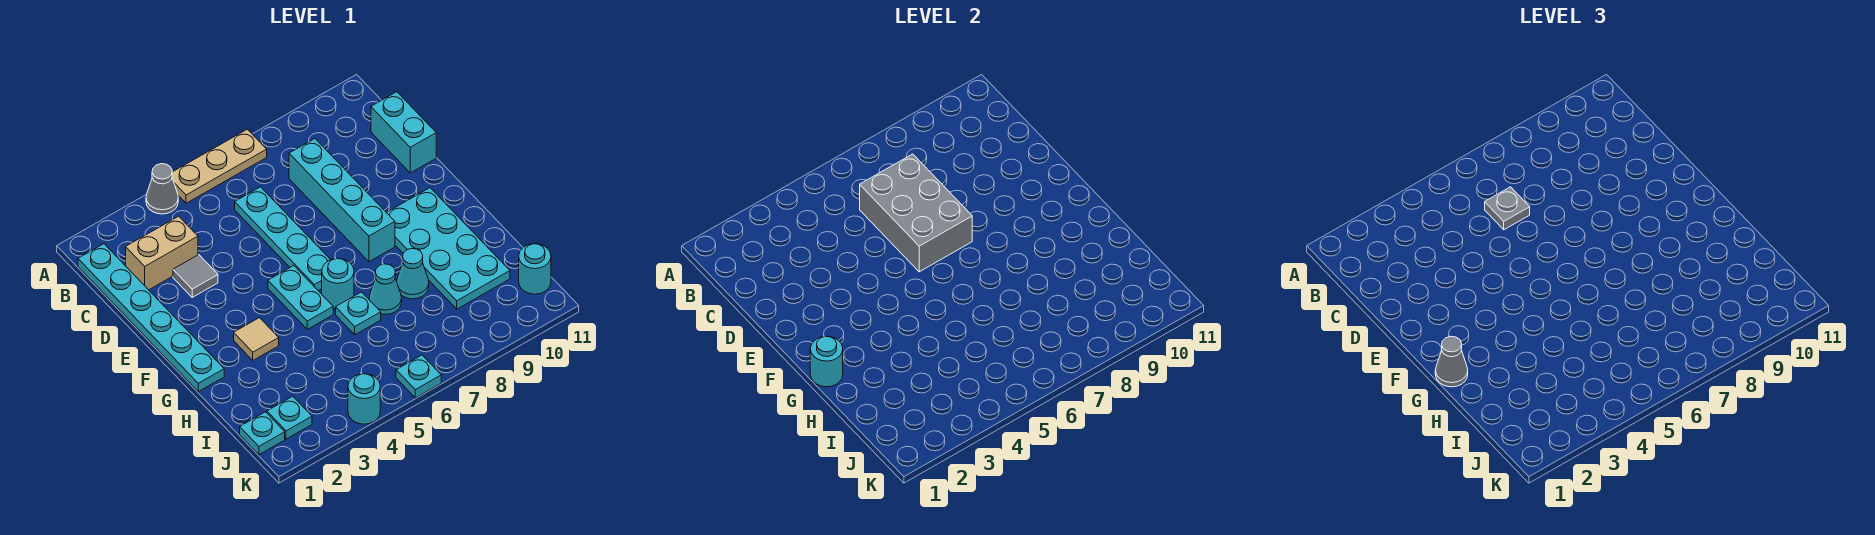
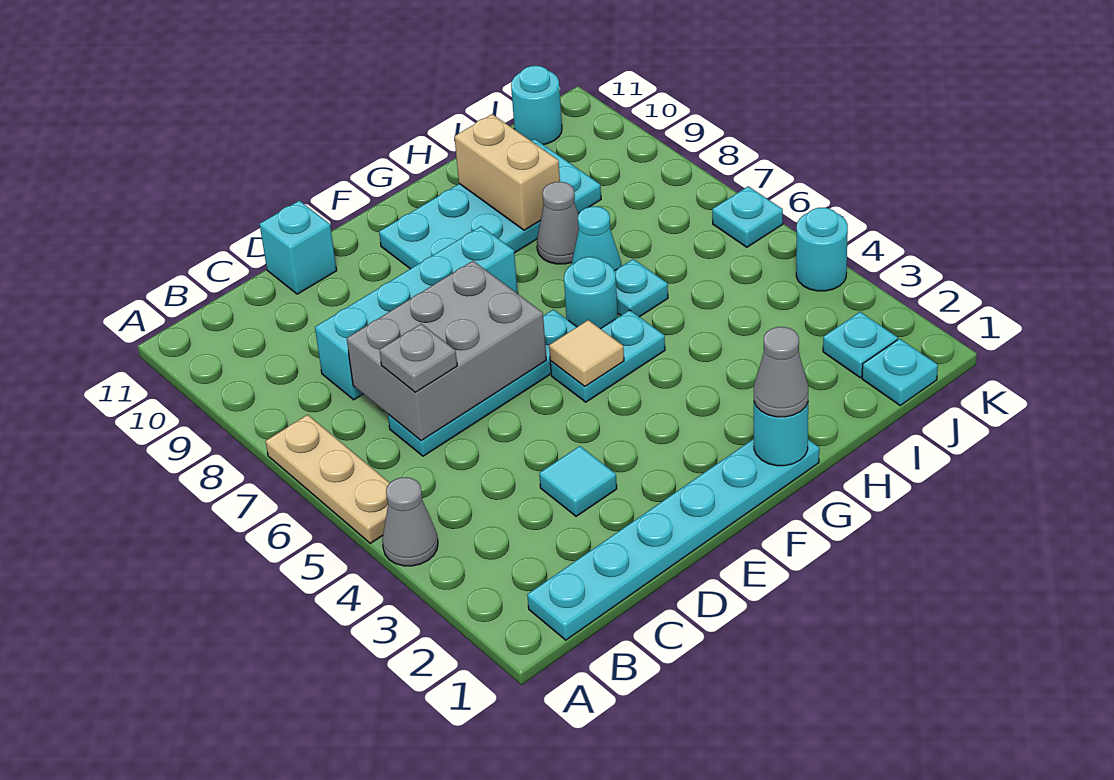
tan brick C2:C3 level 1 -> tan brick H9:H10 level 2
cyan brick C11:D11 level 1 -> cyan brick D11 level 1
grey tile D3 level 1 -> cyan tile D3 level 1
tan tile G3 level 1 -> tan tile F5 level 2
cyan cone H8 level 1 -> grey cone H8 level 1

